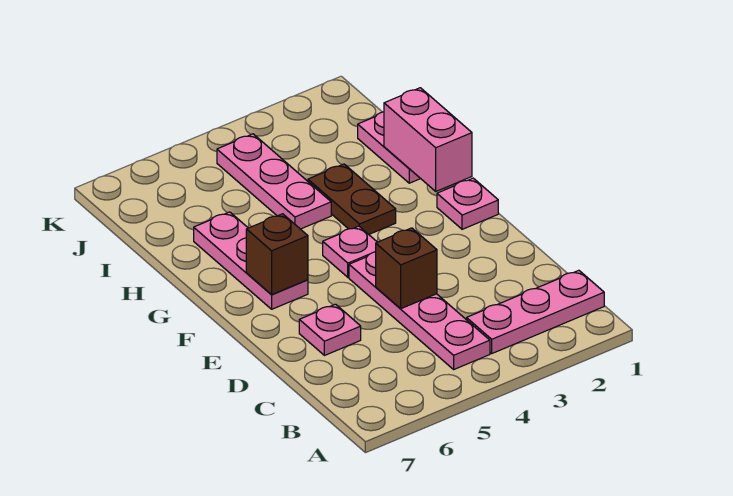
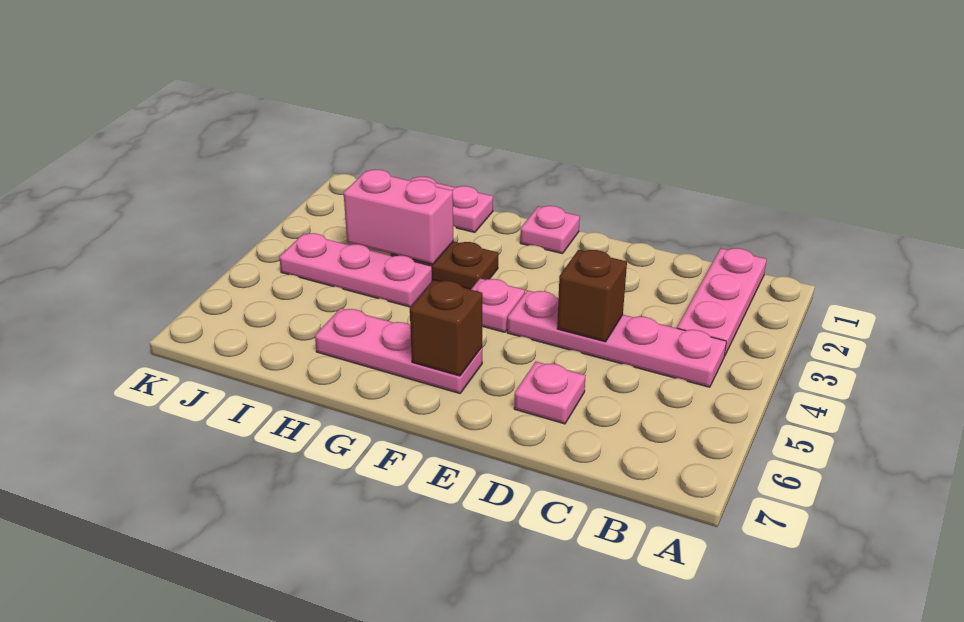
pink brick G1:H1 level 2 -> pink brick H3:I3 level 2

